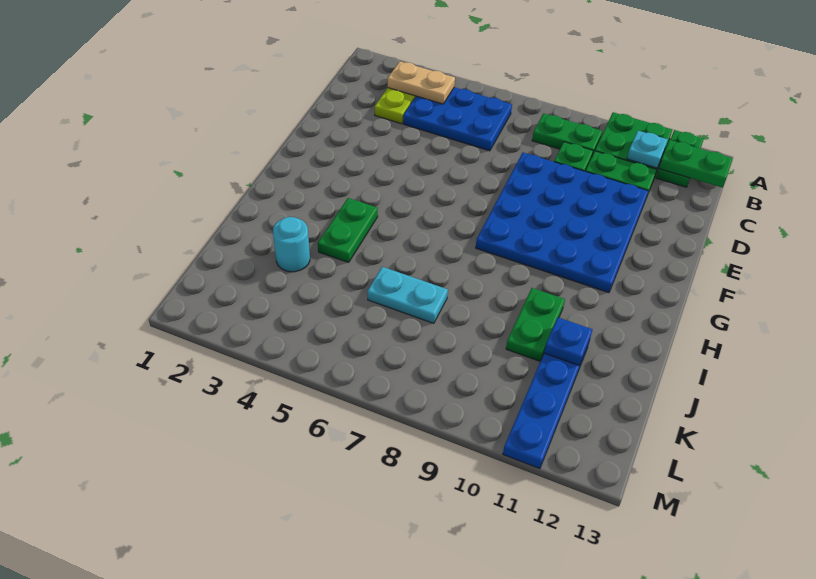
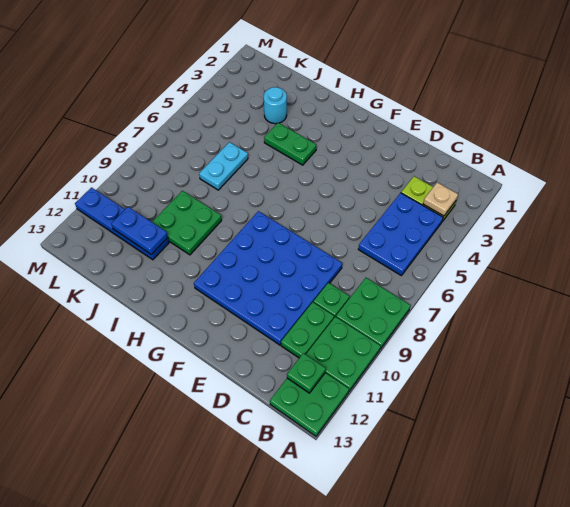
green plate A12:B12 level 1 -> green plate A12:B13 level 1
tan plate B3:B4 level 2 -> tan plate B3 level 2
green plate B8:B9 level 1 -> green plate A8:B9 level 1
cyan plate B11 level 2 -> none
green plate B12:B13 level 2 -> green plate B12 level 2
green plate I10:J10 level 1 -> green plate I9:J10 level 1
blue plate J11 level 2 -> blue plate J11:K11 level 2

